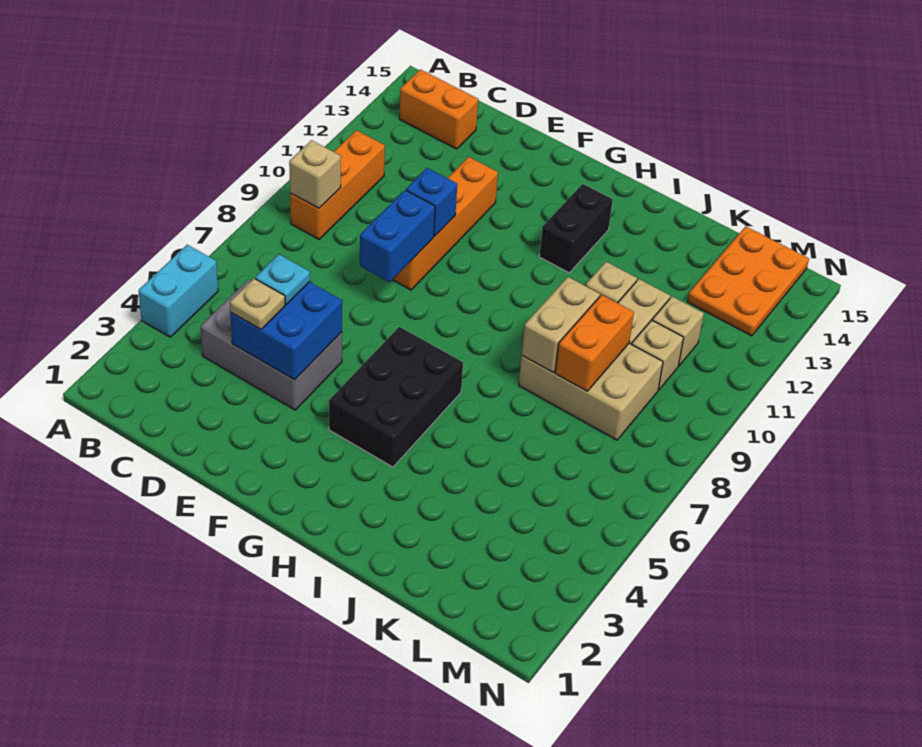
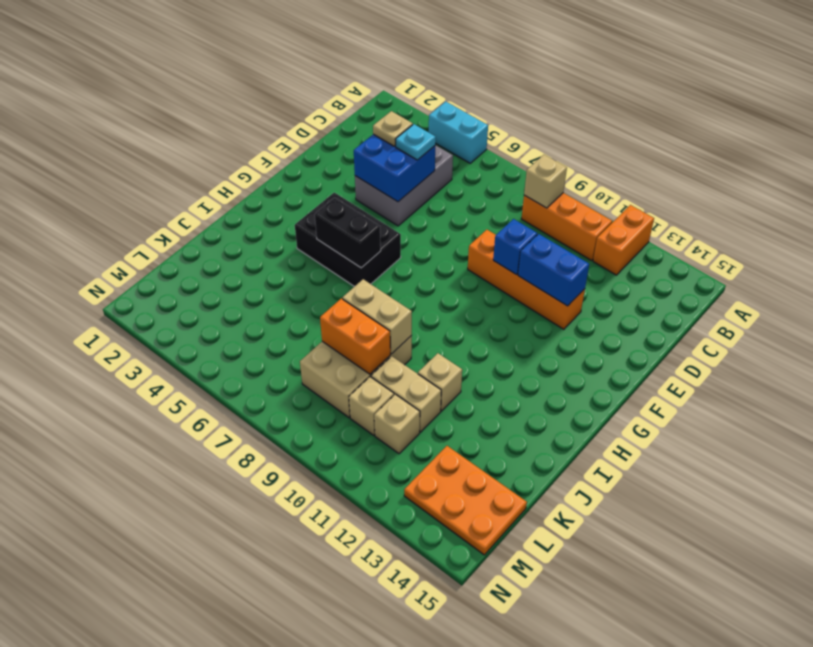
orange brick B14:C14 level 1 -> orange brick A12:B12 level 1
blue brick E8:E9 level 2 -> blue brick E11:E12 level 2
black brick H12:H13 level 1 -> black brick H5:H6 level 2

